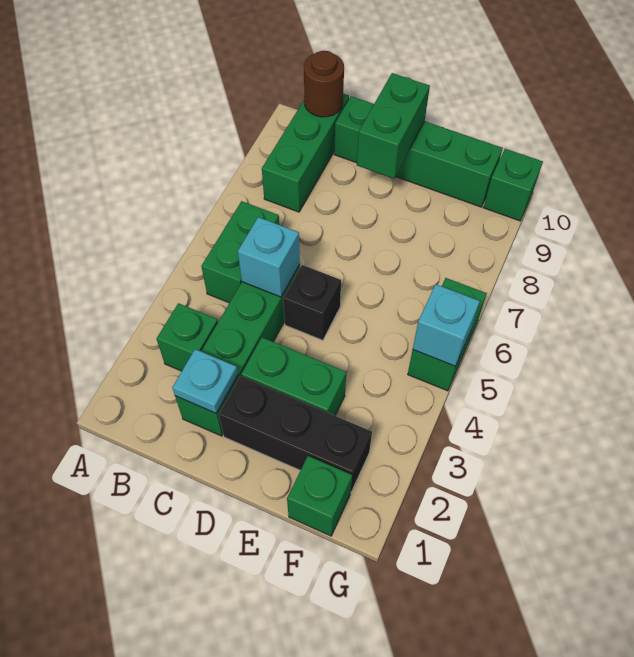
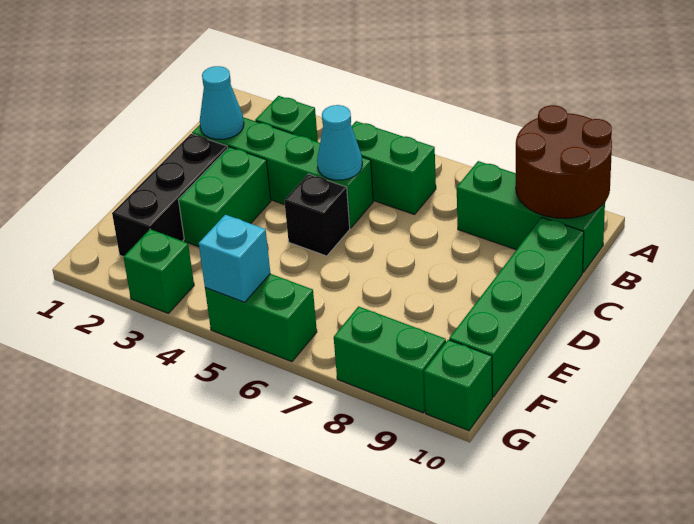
brown round brick B10 level 2 -> brown round brick A9:B10 level 2
cyan plate C2 level 2 -> cyan cone C2 level 2
cyan brick C5 level 2 -> cyan cone C5 level 2
green brick D9:D10 level 2 -> green brick G8:G9 level 1
green brick F1 level 1 -> green brick G3 level 1

